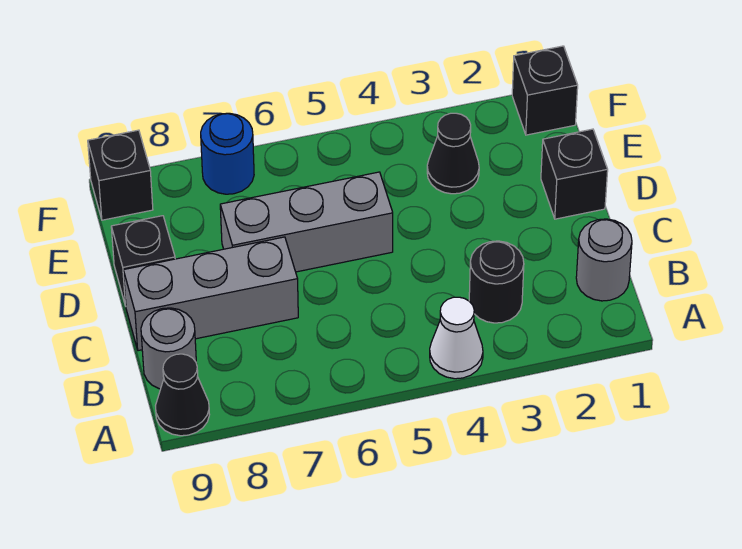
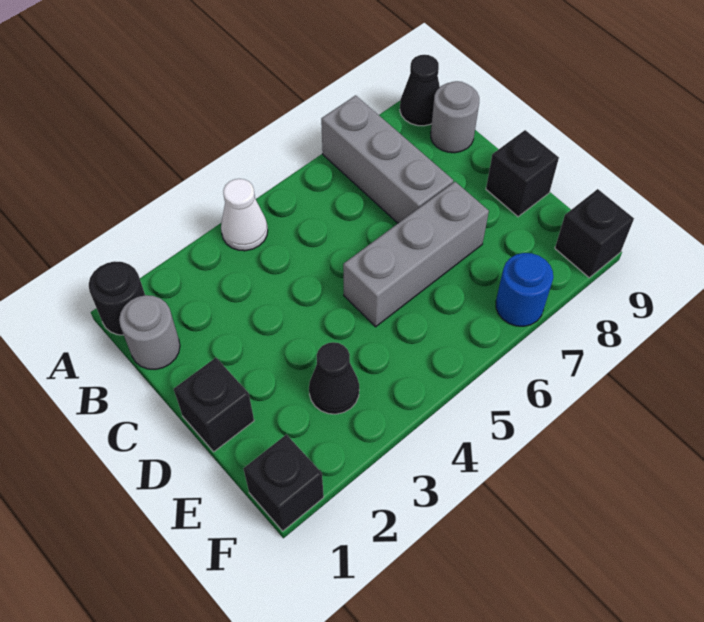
black round brick B3 level 1 -> black round brick A1 level 1
grey brick C7:C9 level 1 -> grey brick A7:C7 level 1

